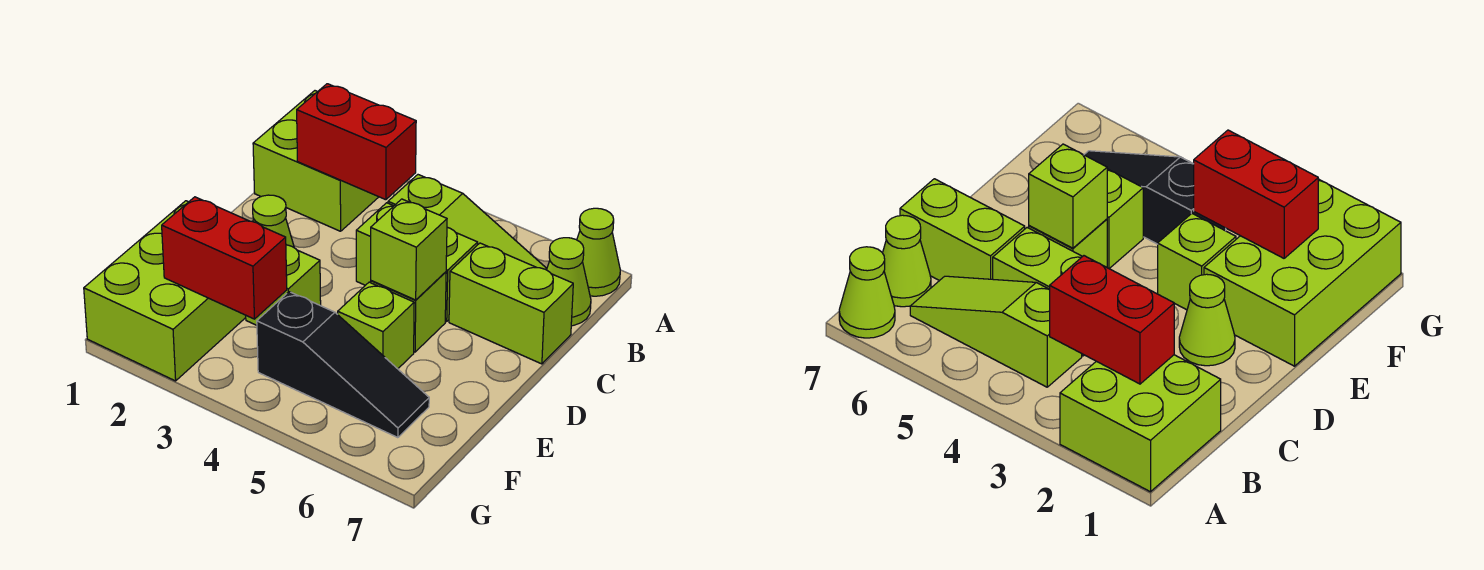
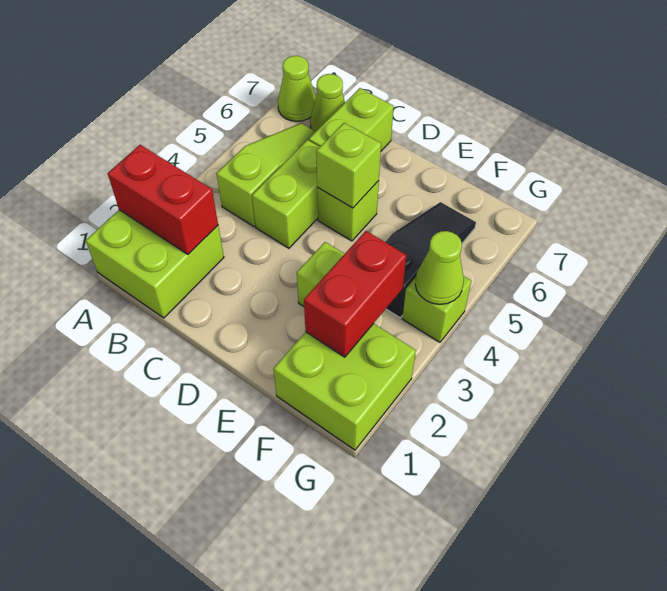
red brick B2:B3 level 2 -> red brick A2:B2 level 2
lime cone D2 level 1 -> lime cone G4 level 2
lime brick E1:G2 level 1 -> lime brick F1:G2 level 1
lime brick E5 level 1 -> lime brick G4 level 1

